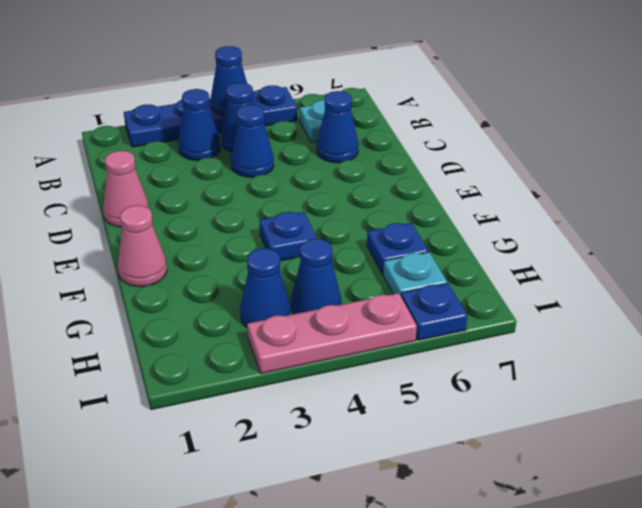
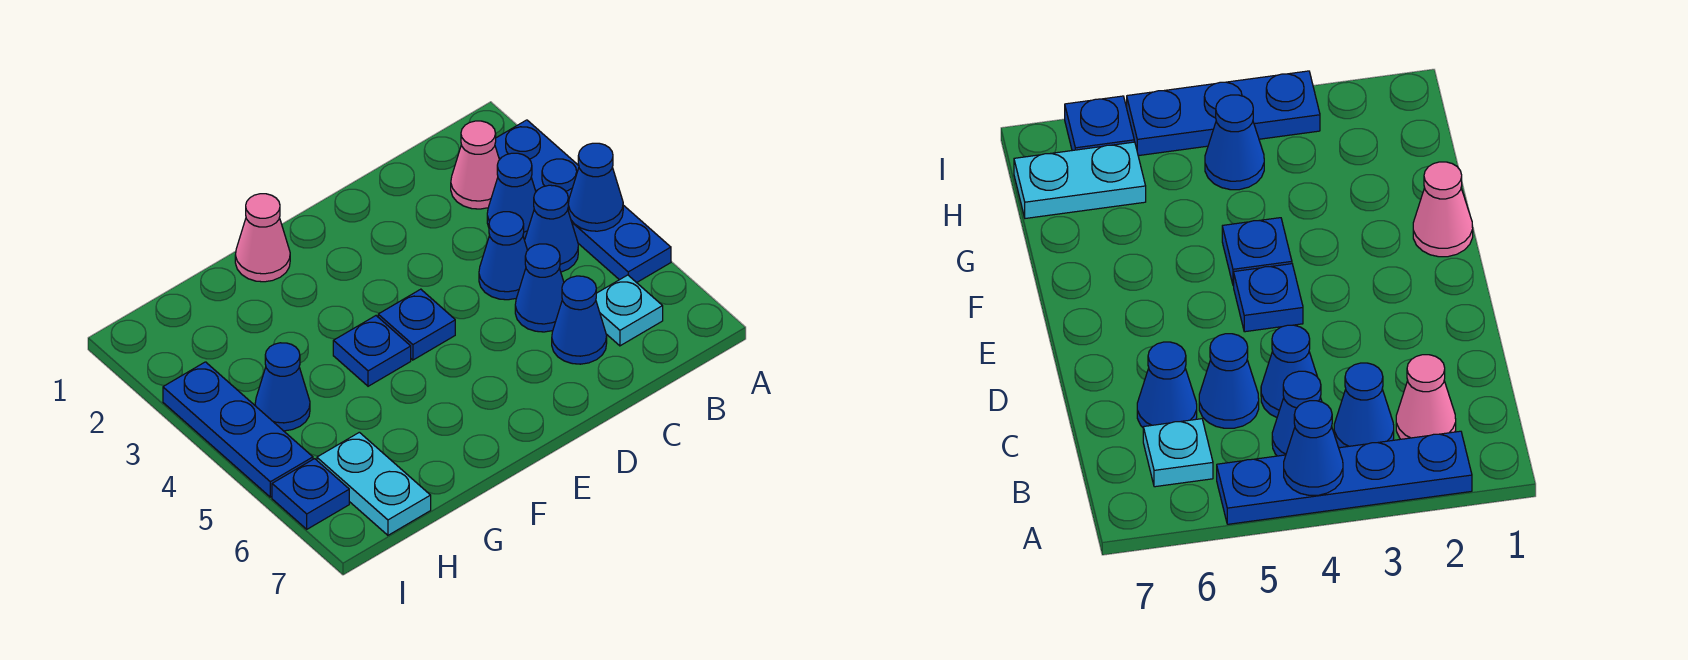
pink cone D1 level 1 -> pink cone B2 level 1
blue plate G6 level 1 -> blue plate E4 level 1
blue cone H3 level 1 -> blue cone C5 level 1
cyan plate H6 level 1 -> cyan plate H6:H7 level 1
pink plate I3:I5 level 1 -> blue plate I3:I5 level 1

